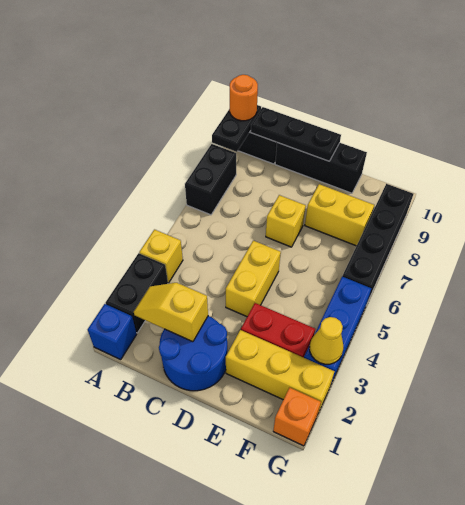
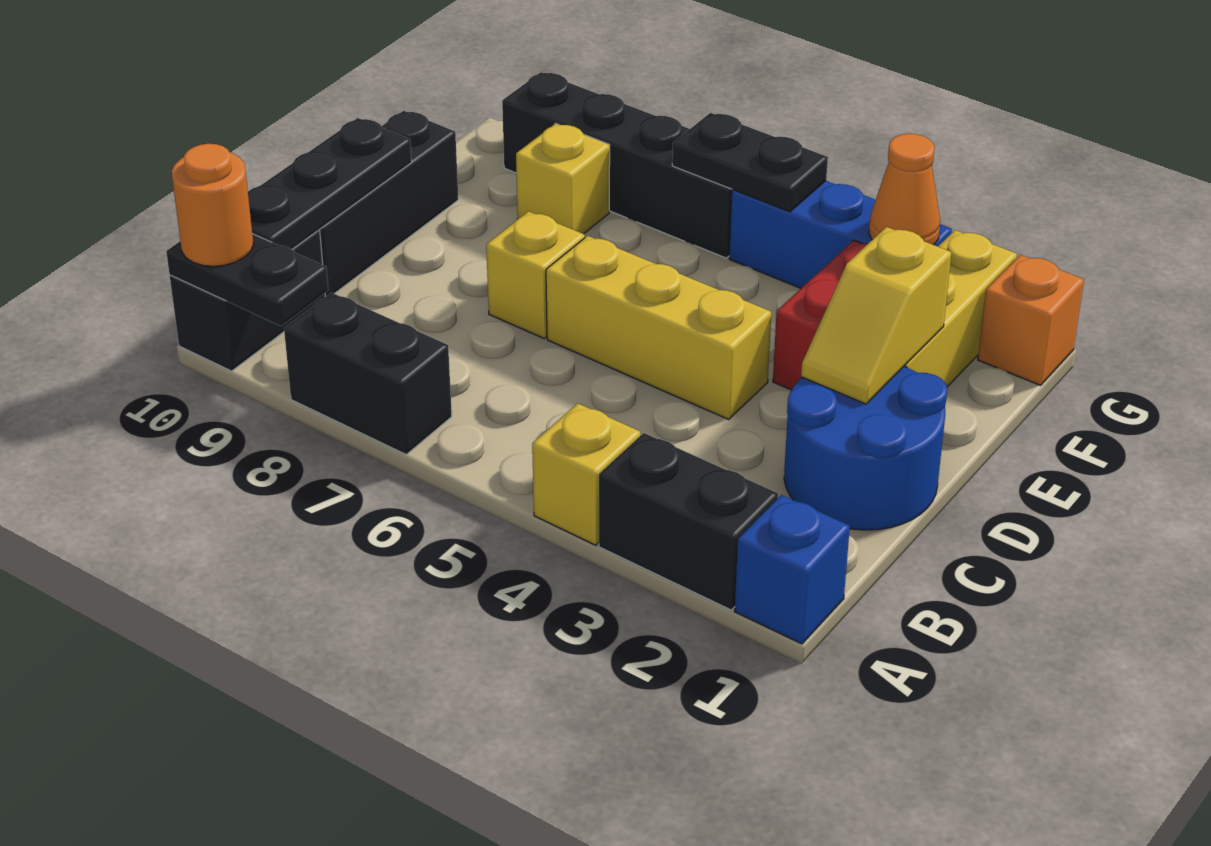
yellow slope B2:C2 level 2 top C -> yellow slope D2:E2 level 2 top E
yellow brick D4:D5 level 1 -> yellow brick D4:D6 level 1
yellow brick E8:F8 level 1 -> yellow brick F8 level 1
yellow cone G3 level 2 -> orange cone G3 level 2
none -> black plate G5:G6 level 2

